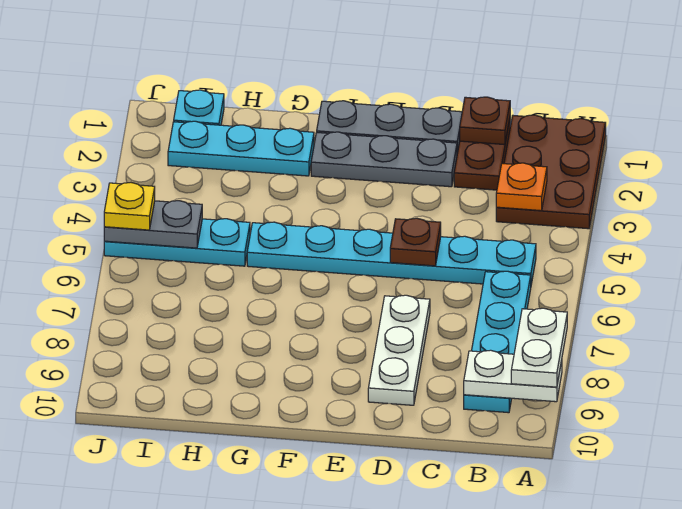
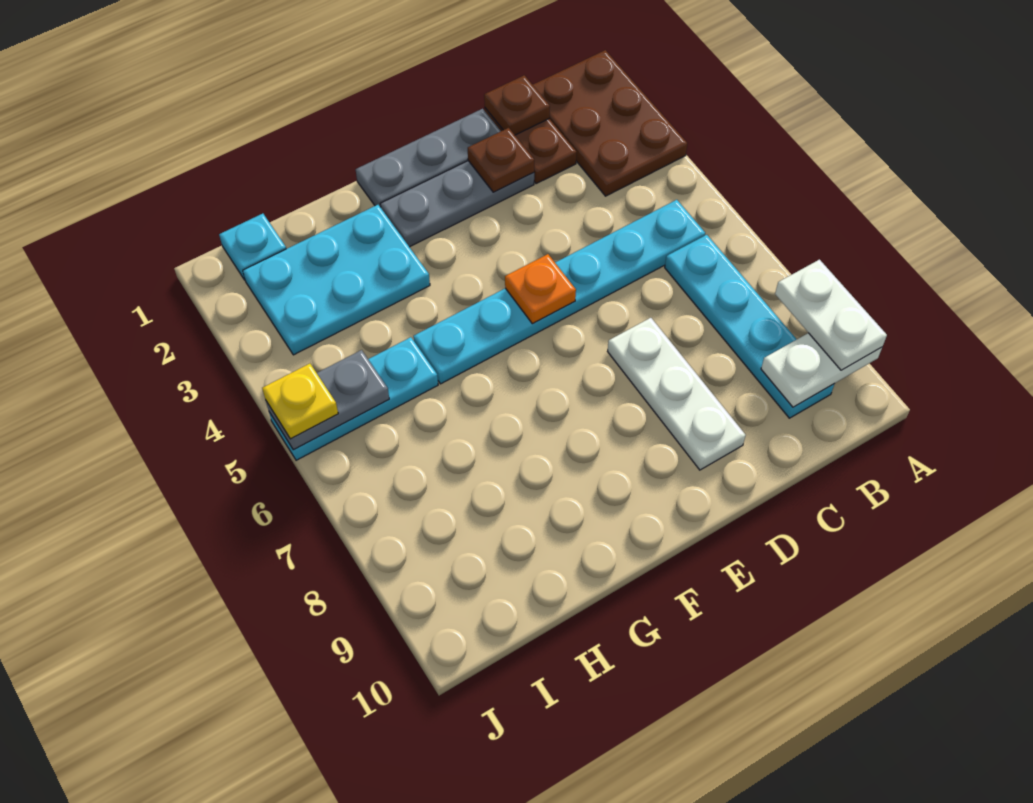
orange plate B3 level 2 -> orange plate E5 level 2
brown plate D5 level 2 -> brown plate D2 level 2
cyan plate G2:I2 level 1 -> cyan plate G2:I3 level 1

